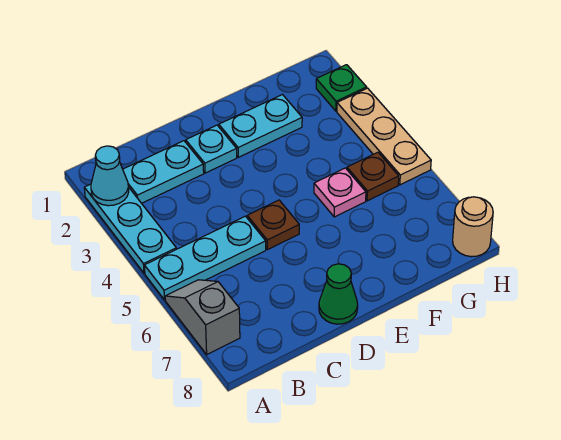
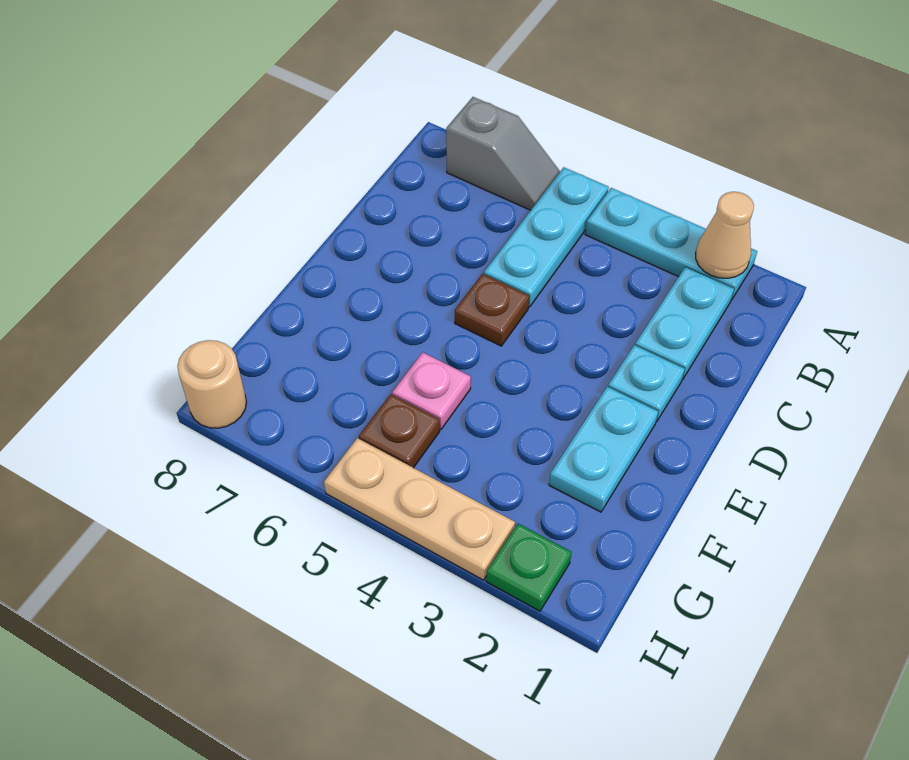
cyan cone A2 level 2 -> tan cone A2 level 2
green cone D8 level 1 -> none

